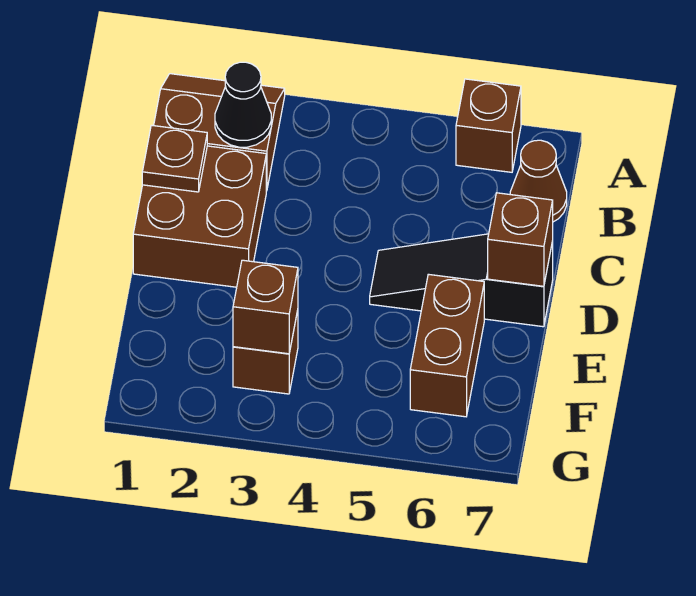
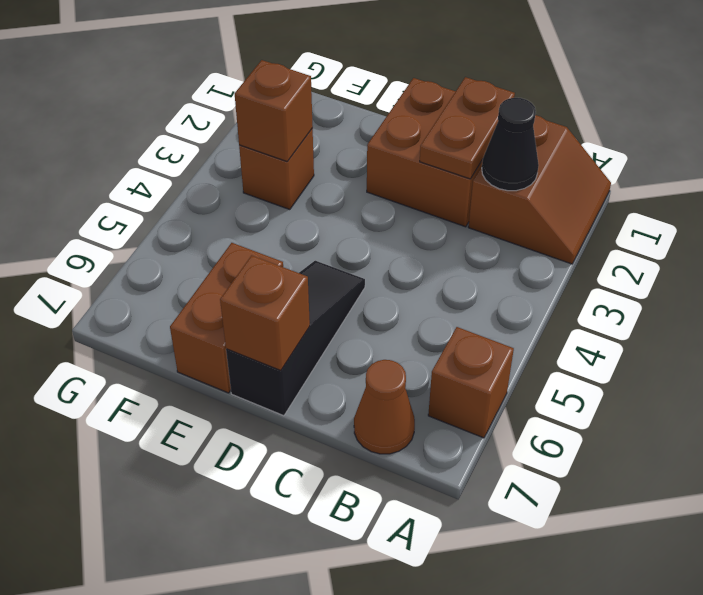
brown plate C1 level 2 -> brown plate C1:C2 level 2
brown brick E6:F6 level 1 -> brown brick E6:E7 level 1

